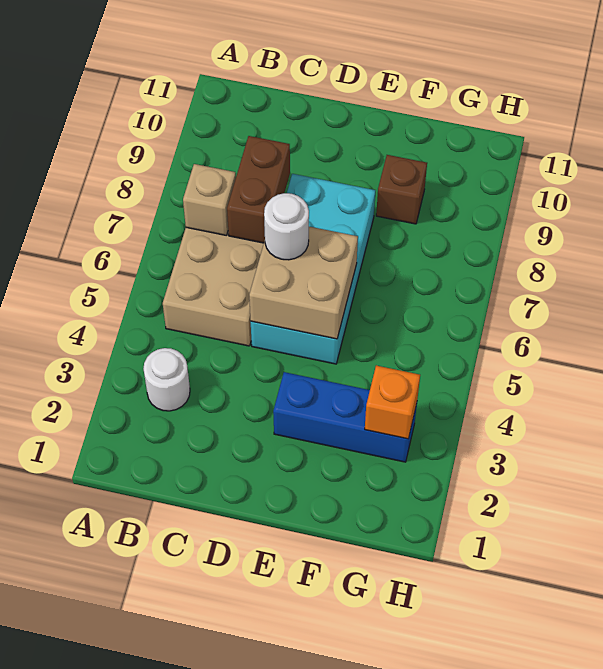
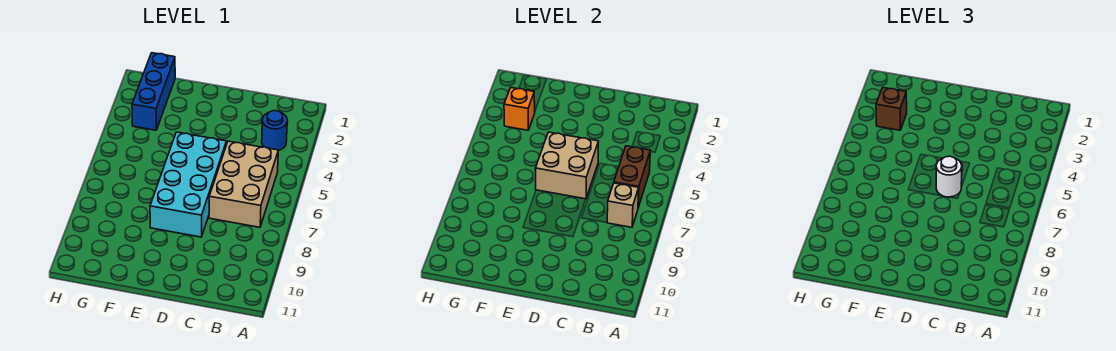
white round brick B3 level 1 -> blue round brick B3 level 1
brown brick C7:C8 level 2 -> brown brick B5:B6 level 2
blue brick E3:G3 level 1 -> blue brick G1:G3 level 1
brown brick F9 level 1 -> brown brick G3 level 3

